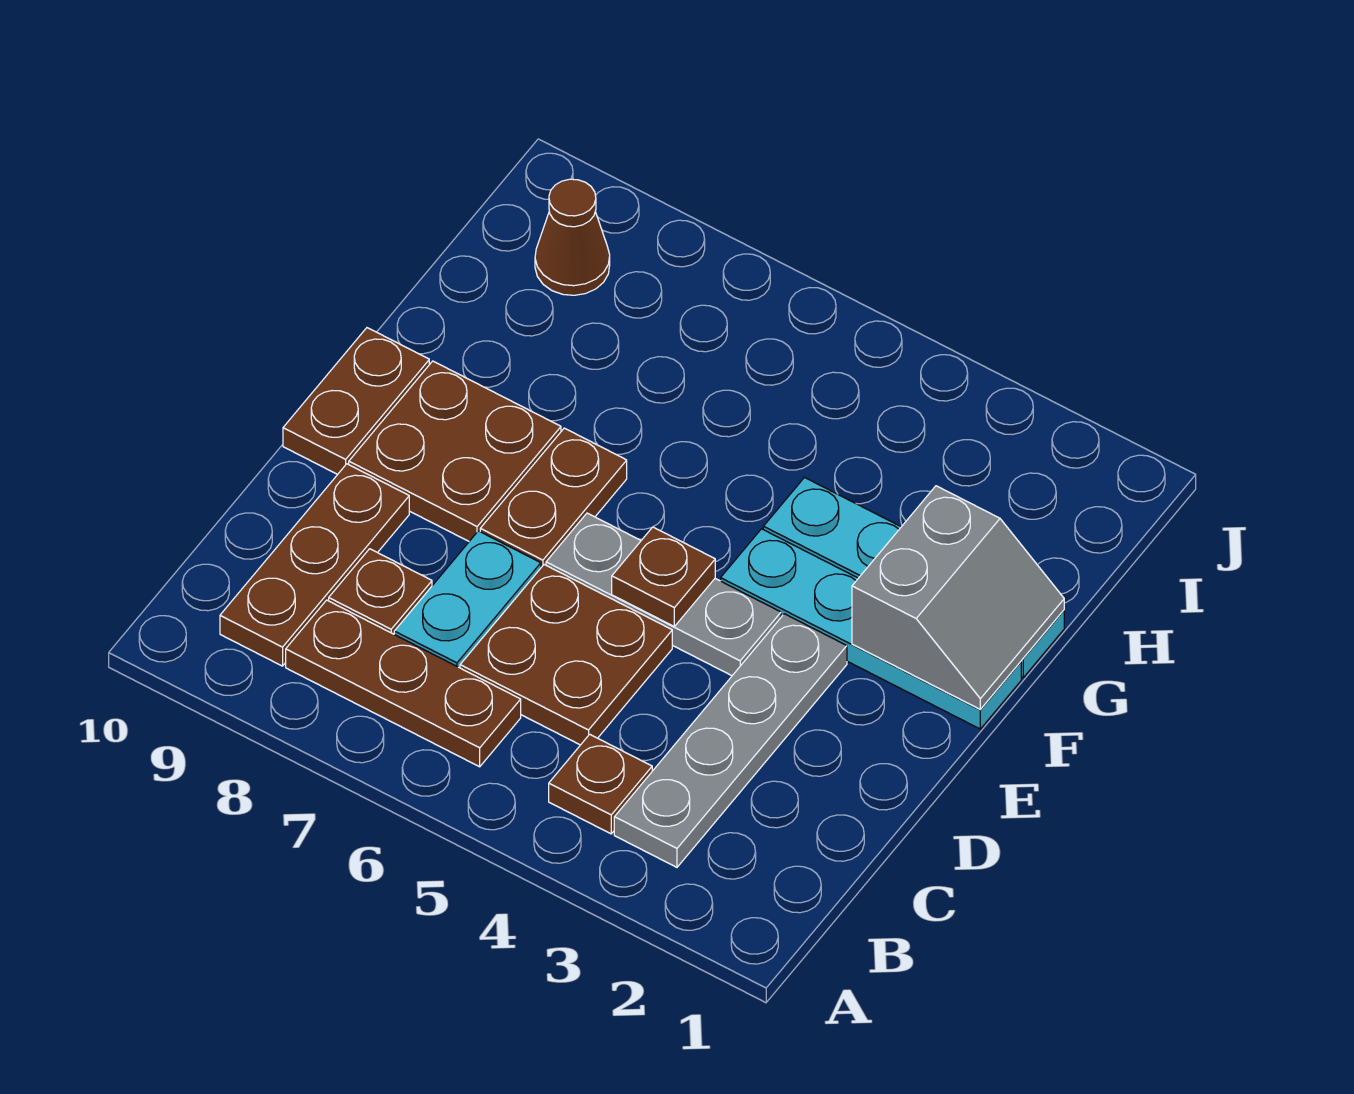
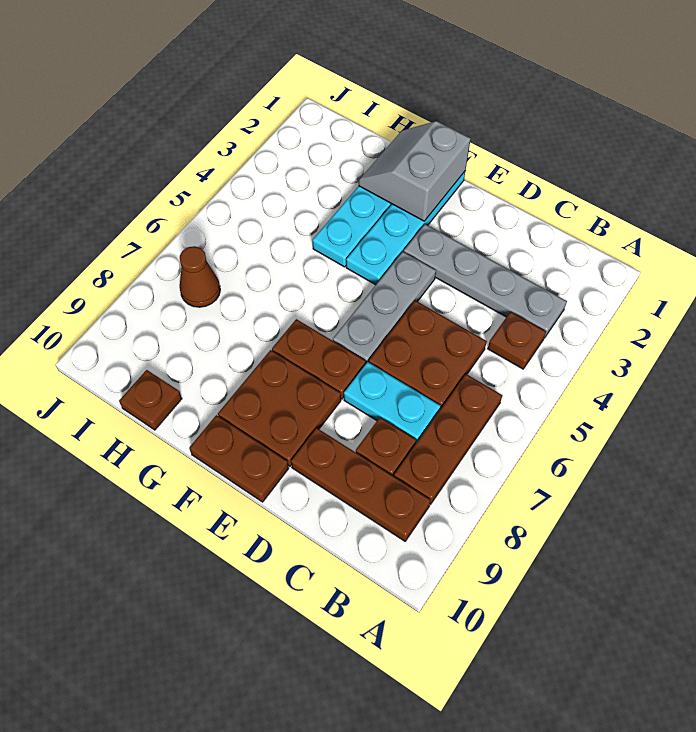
brown plate E5 level 2 -> brown plate H10 level 1
grey slope F1:G2 level 2 top 2 -> grey slope F1:G2 level 2 top F
brown cone I9 level 1 -> brown cone I7 level 1

